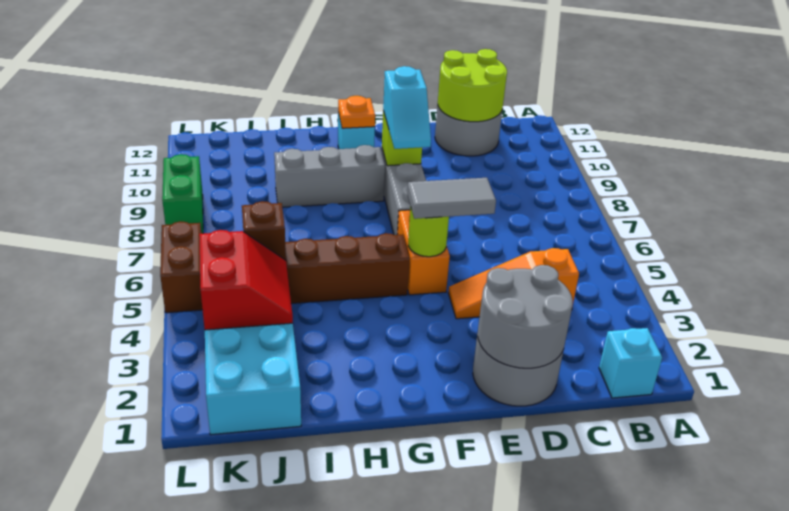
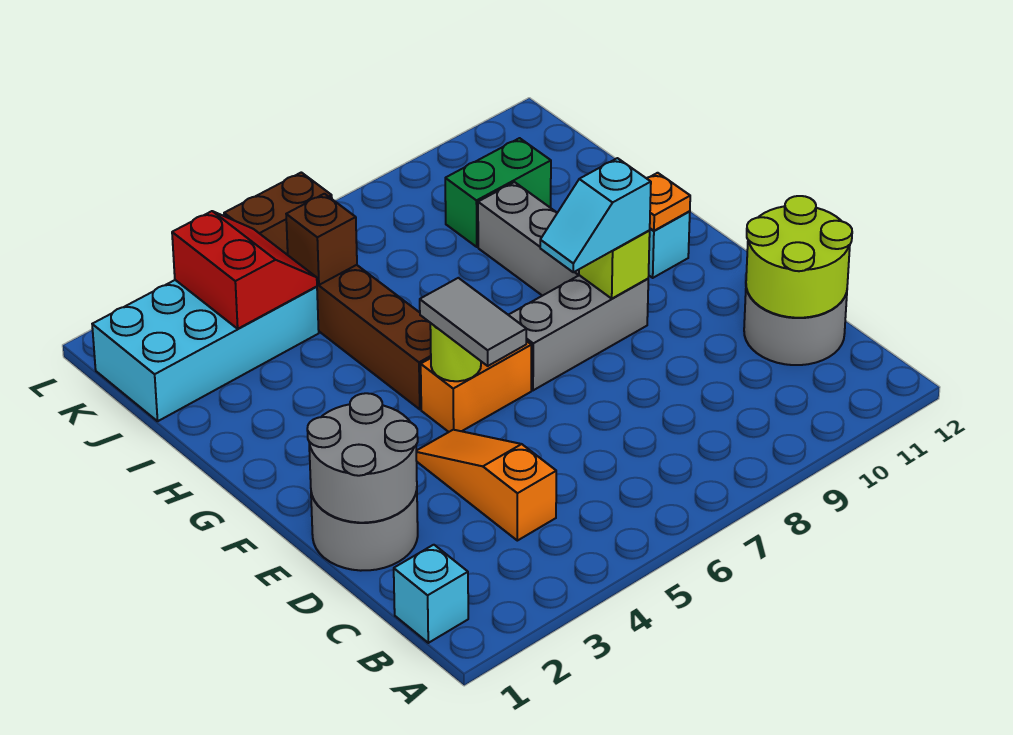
red slope J3:K4 level 2 top K -> red slope J3:K4 level 2 top 3
green brick L8:L9 level 1 -> green brick J9:J10 level 1

